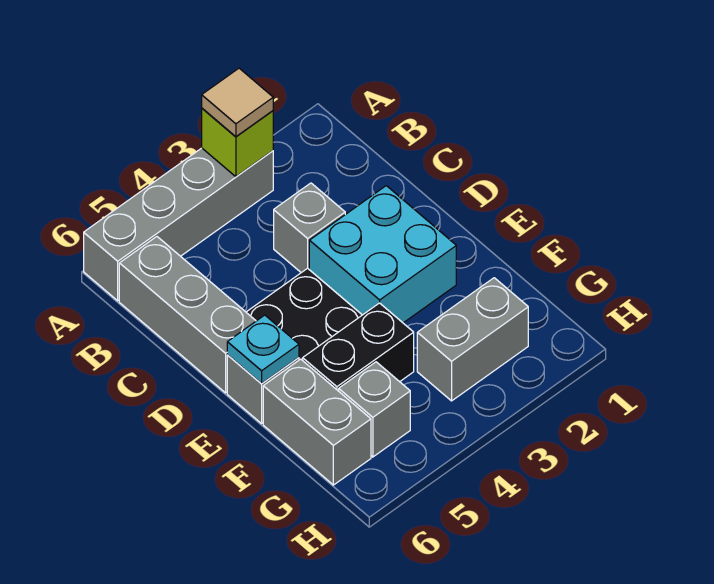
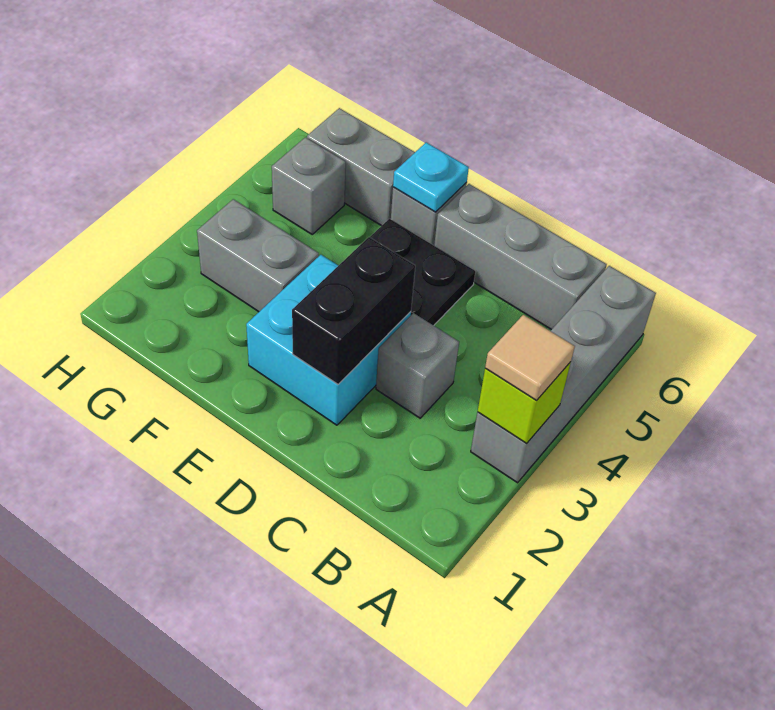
black brick F4:F5 level 1 -> black brick D2:D3 level 2
grey brick G2:G3 level 1 -> grey brick F3:G3 level 1

